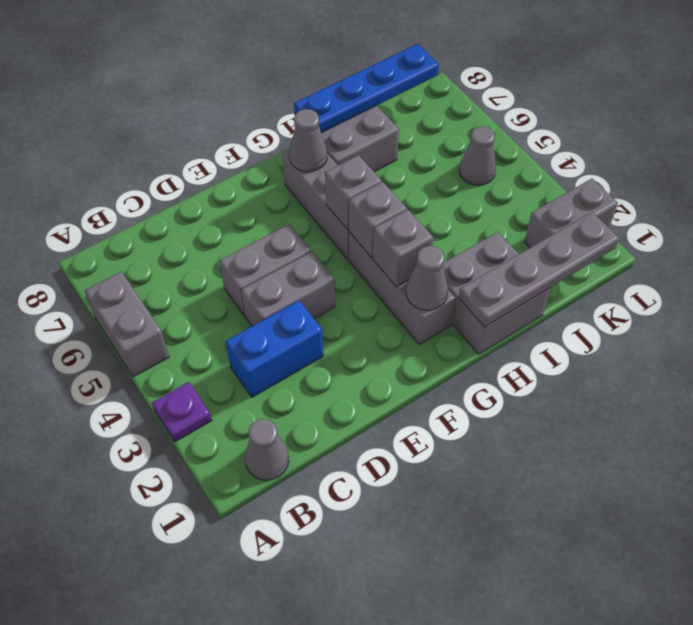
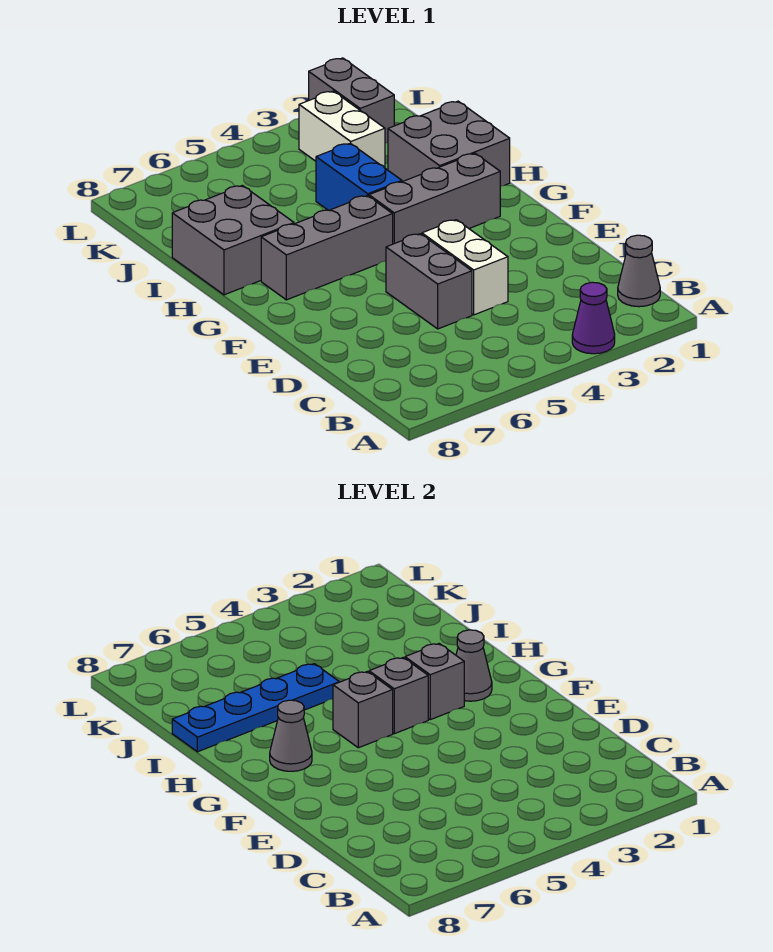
purple plate A3 level 1 -> purple cone A3 level 1
grey brick A5:A6 level 1 -> none
blue brick C3:D3 level 1 -> blue brick H4:I4 level 1
grey brick D4:E4 level 1 -> white brick D4:E4 level 1
grey plate H1:K1 level 2 -> none
blue plate H8:K8 level 2 -> blue plate I5:I8 level 2
none -> white brick J3:K3 level 1
grey cone K5 level 1 -> none

